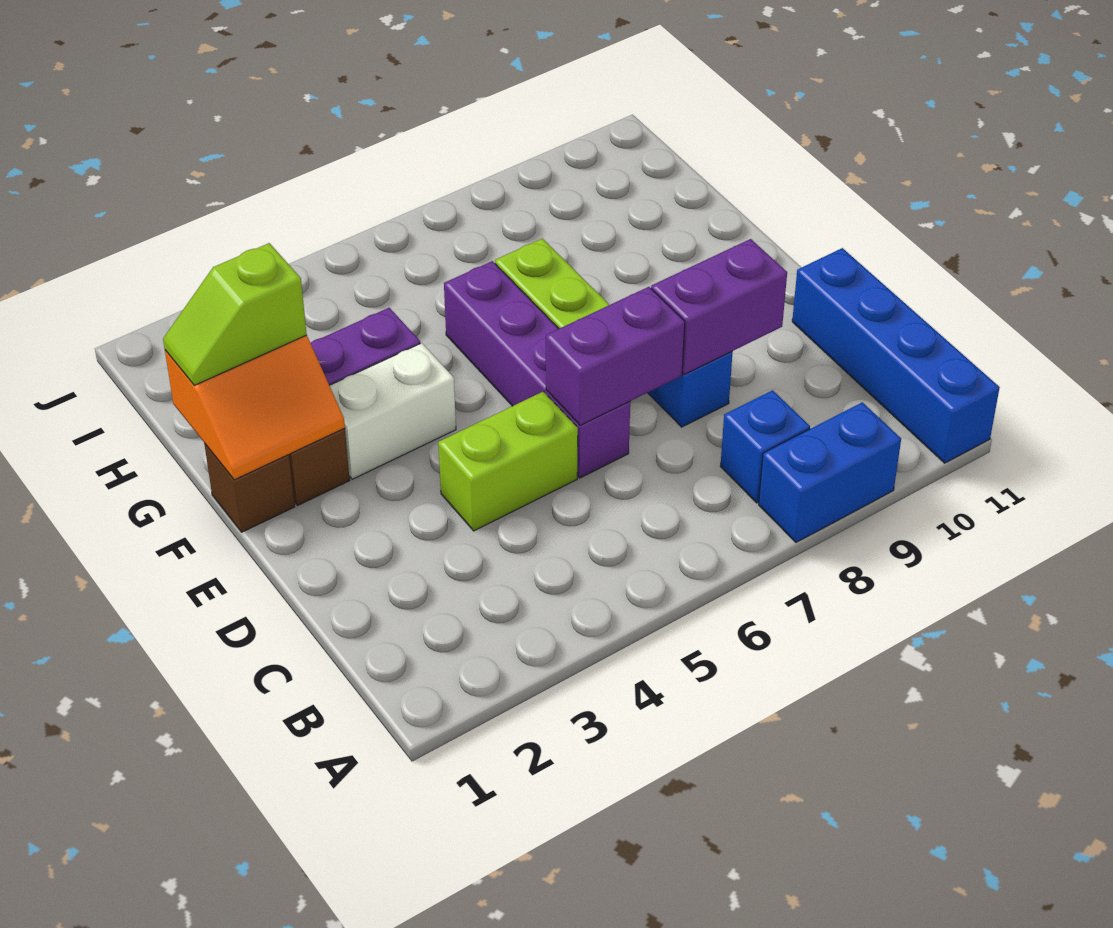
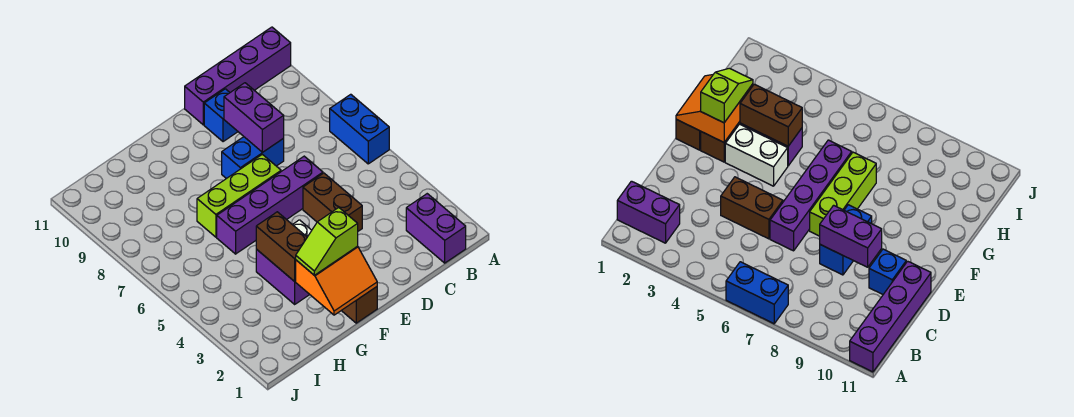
blue brick A8:A9 level 1 -> blue brick A6:A7 level 1
blue brick A11:D11 level 1 -> purple brick A11:D11 level 1
blue brick B8 level 1 -> blue brick D10 level 1
lime brick D4:D5 level 1 -> brown brick D4:D5 level 1
purple brick D6:D7 level 2 -> purple brick B1:B2 level 1
orange slope F1:G2 level 2 top G -> orange slope F1:G2 level 2 top 2
lime slope G1:G2 level 3 top 2 -> lime slope F2:G2 level 3 top F
none -> brown brick G3:G4 level 2

